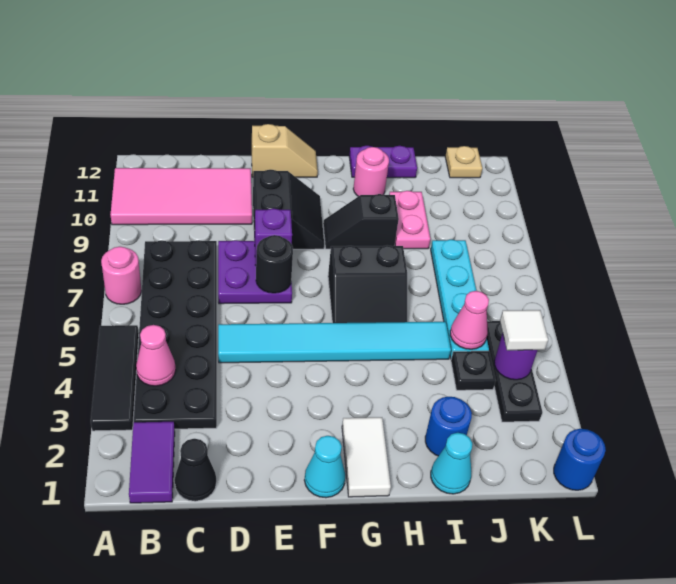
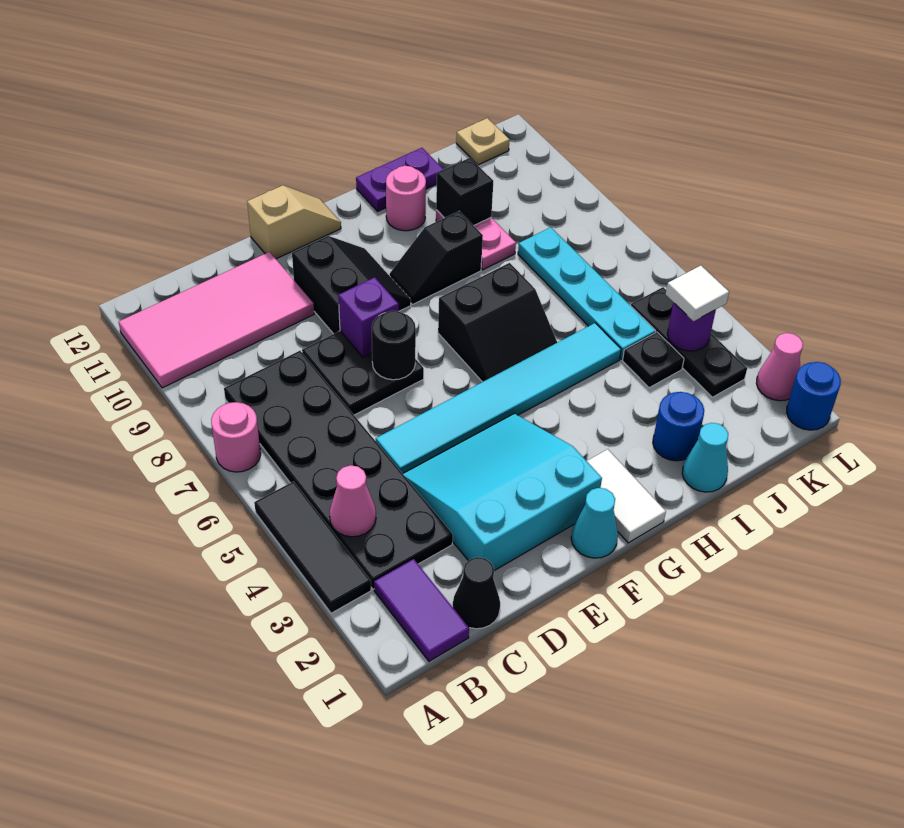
none -> cyan slope D2:F4 level 1 top 2
purple plate D7:E8 level 1 -> black plate D7:E8 level 1
none -> black brick I10 level 2
pink cone J5 level 2 -> pink cone L2 level 1

